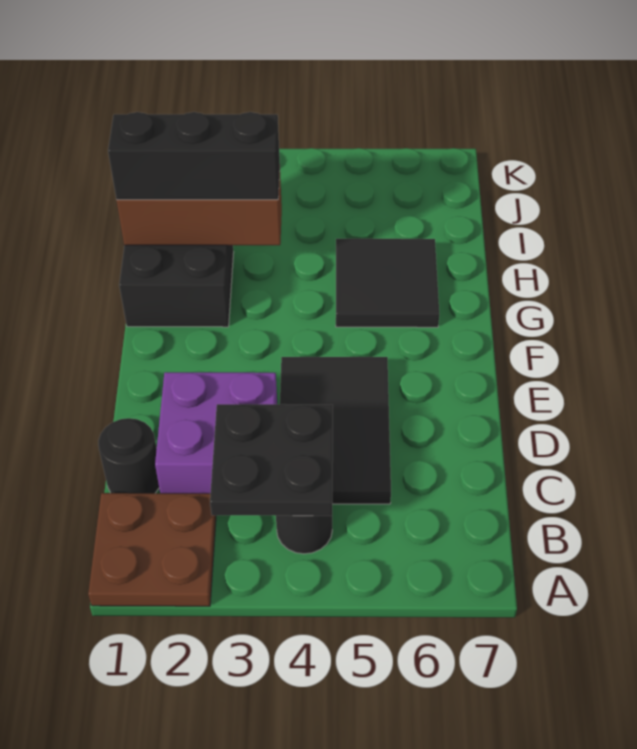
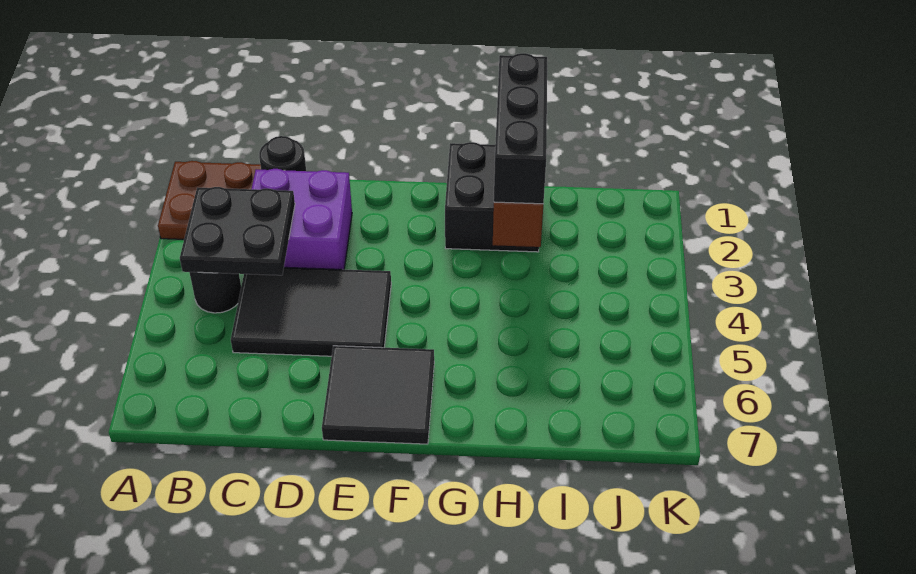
black tile G5:H6 level 1 -> black tile E6:F7 level 1

